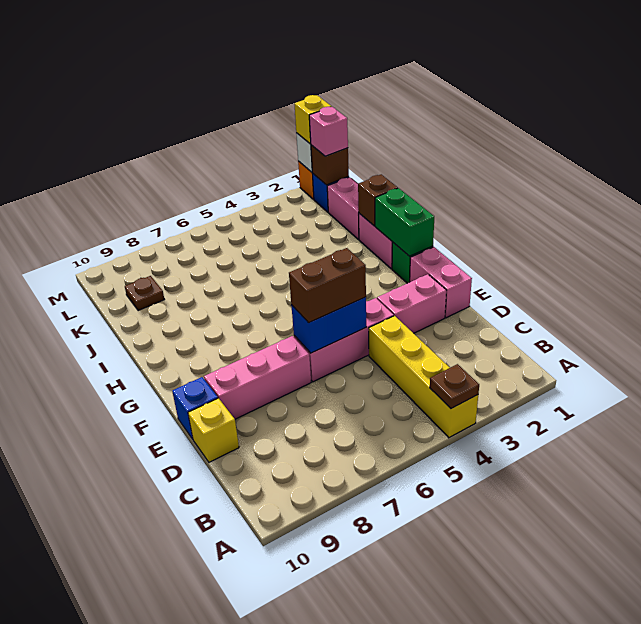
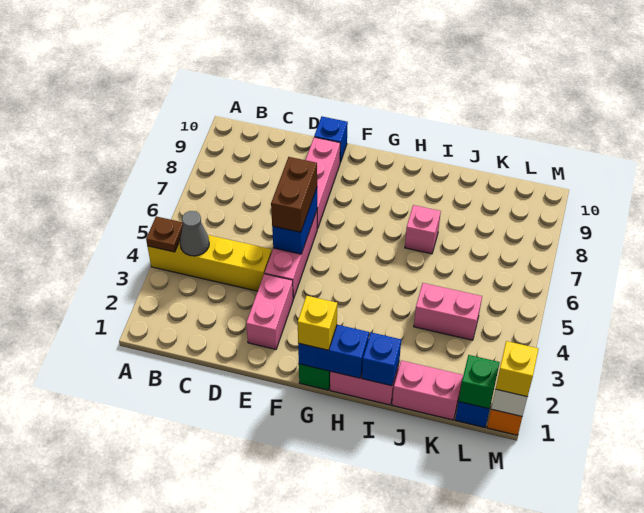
none -> grey cone B4 level 2
yellow brick D10 level 1 -> yellow brick G1 level 3
pink brick E1:F1 level 1 -> pink brick J4:K4 level 1
green brick G1:H1 level 2 -> blue brick G1:H1 level 2
brown brick I1 level 2 -> blue brick I1 level 2
brown plate K9 level 1 -> none
brown brick L1 level 2 -> green brick L1 level 2
pink brick L1 level 3 -> pink brick I7 level 1

